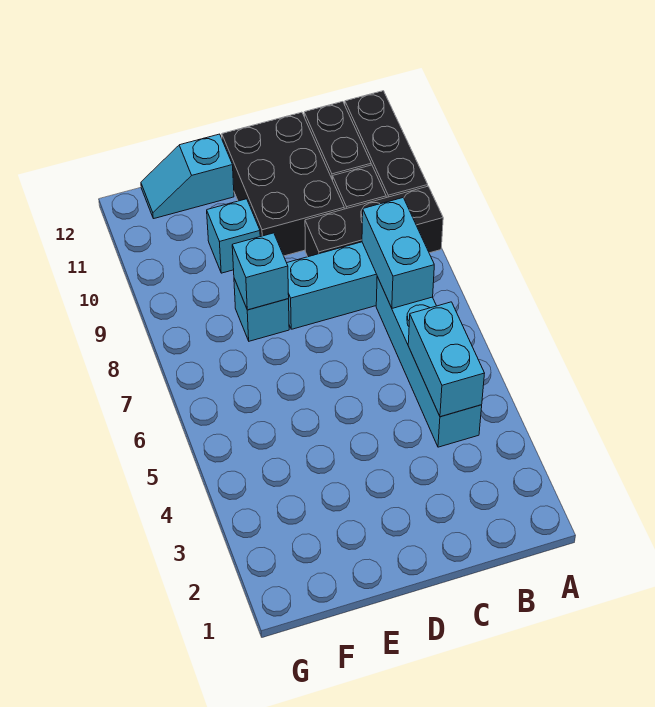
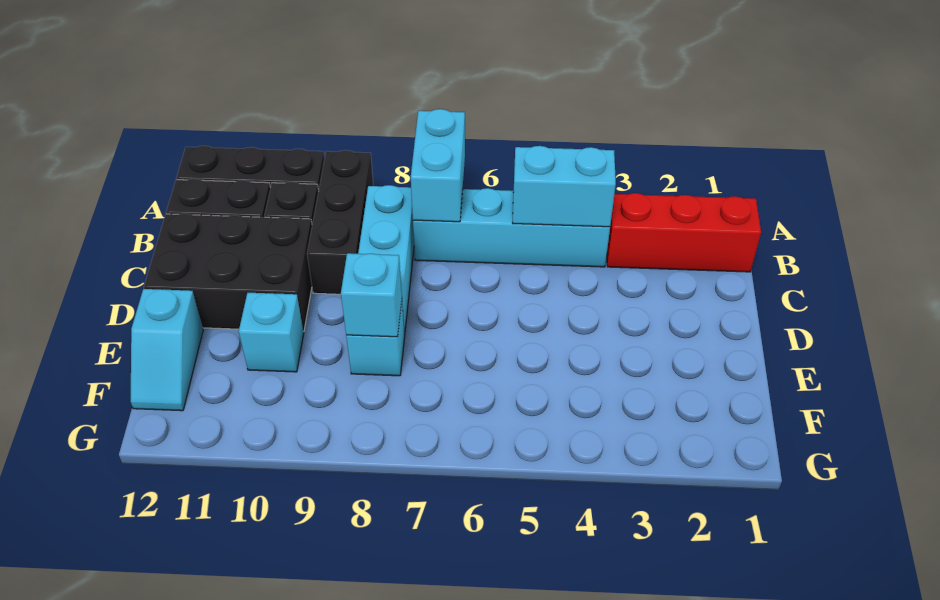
none -> red brick B1:B3 level 1
cyan brick B7:B8 level 2 -> cyan brick A7:B7 level 2

